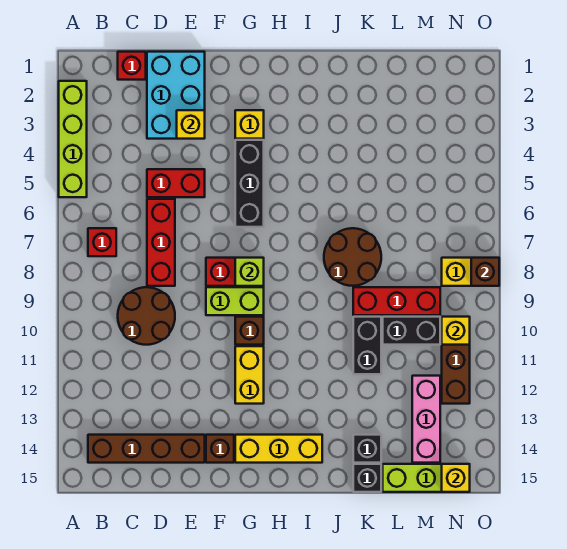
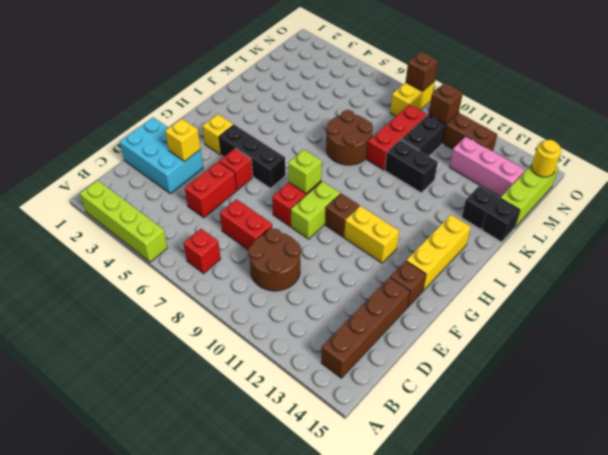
red brick C1 level 1 -> red brick F5 level 1
red brick D6:D8 level 1 -> red brick D7:D8 level 1
yellow brick N10 level 2 -> brown brick N10 level 2
yellow brick N15 level 2 -> yellow round brick N15 level 2

